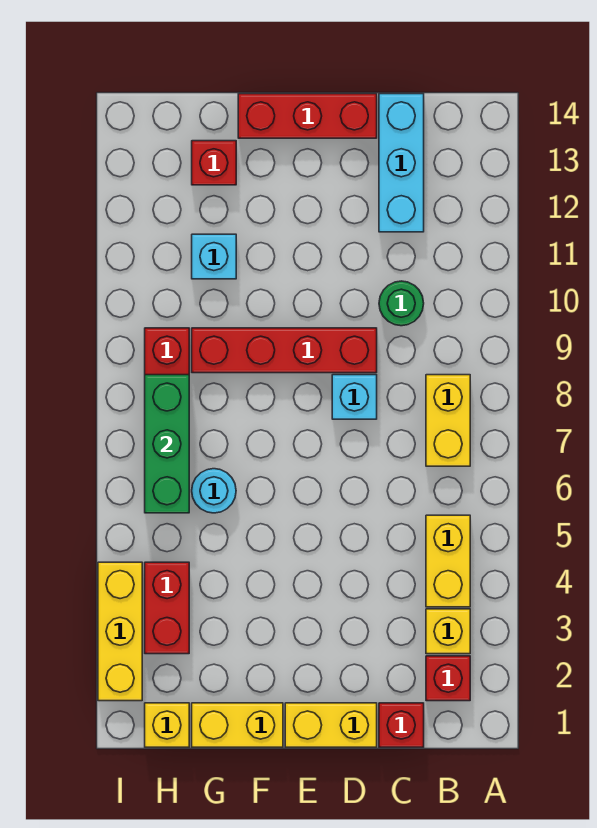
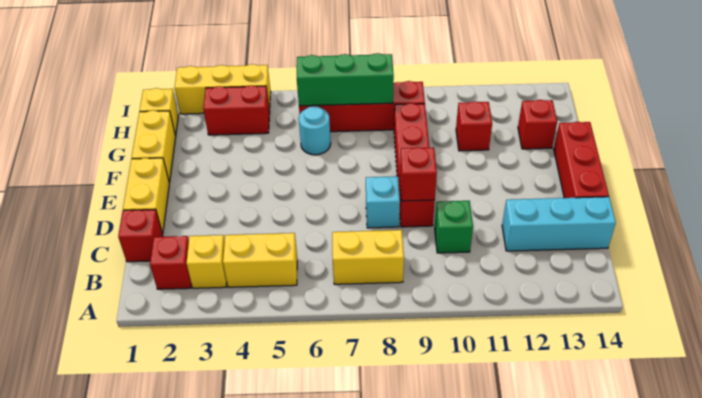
green round brick C10 level 1 -> green brick C10 level 1
none -> red brick D9 level 2
cyan brick G11 level 1 -> red brick G11 level 1

